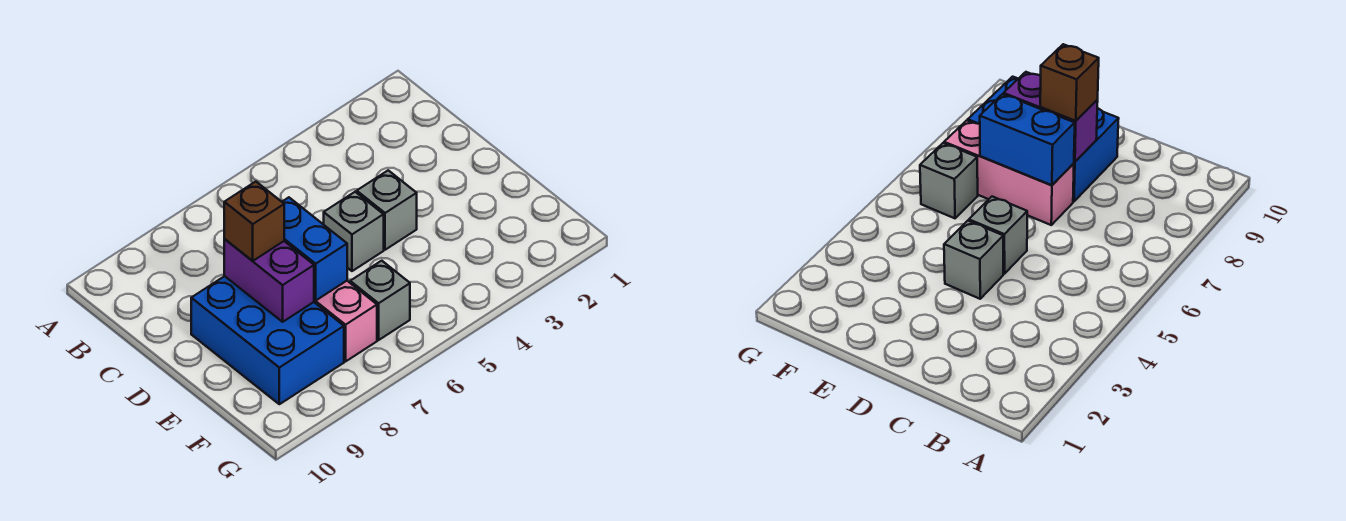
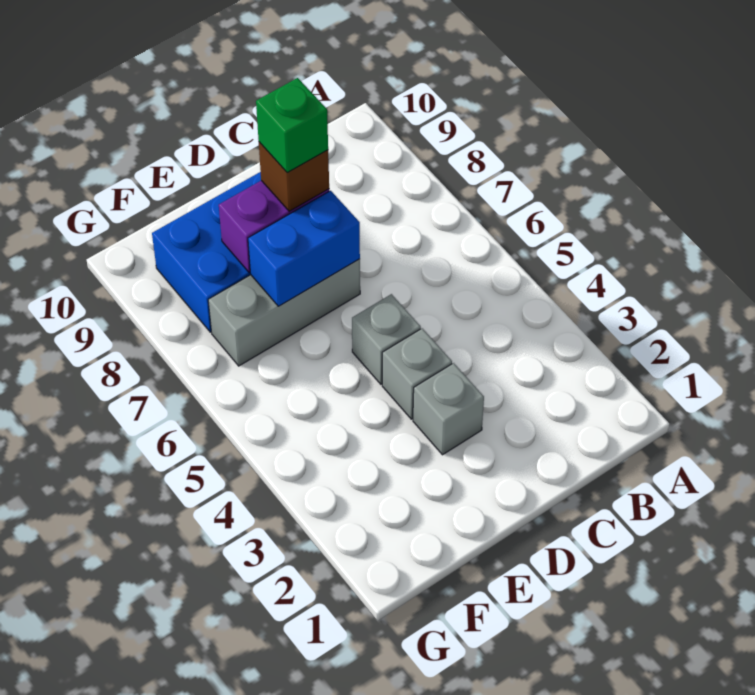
pink brick D7:F7 level 1 -> grey brick D7:F7 level 1
none -> green brick D8 level 4
grey brick F6 level 1 -> grey brick D3 level 1

